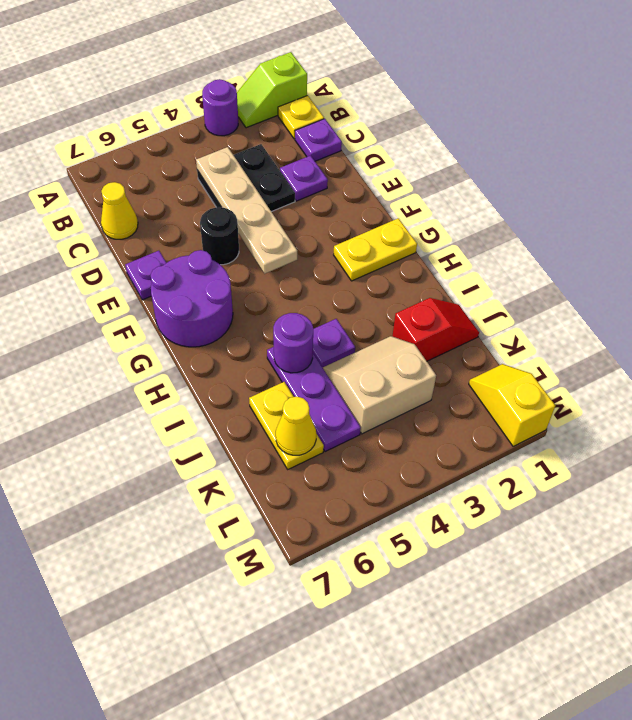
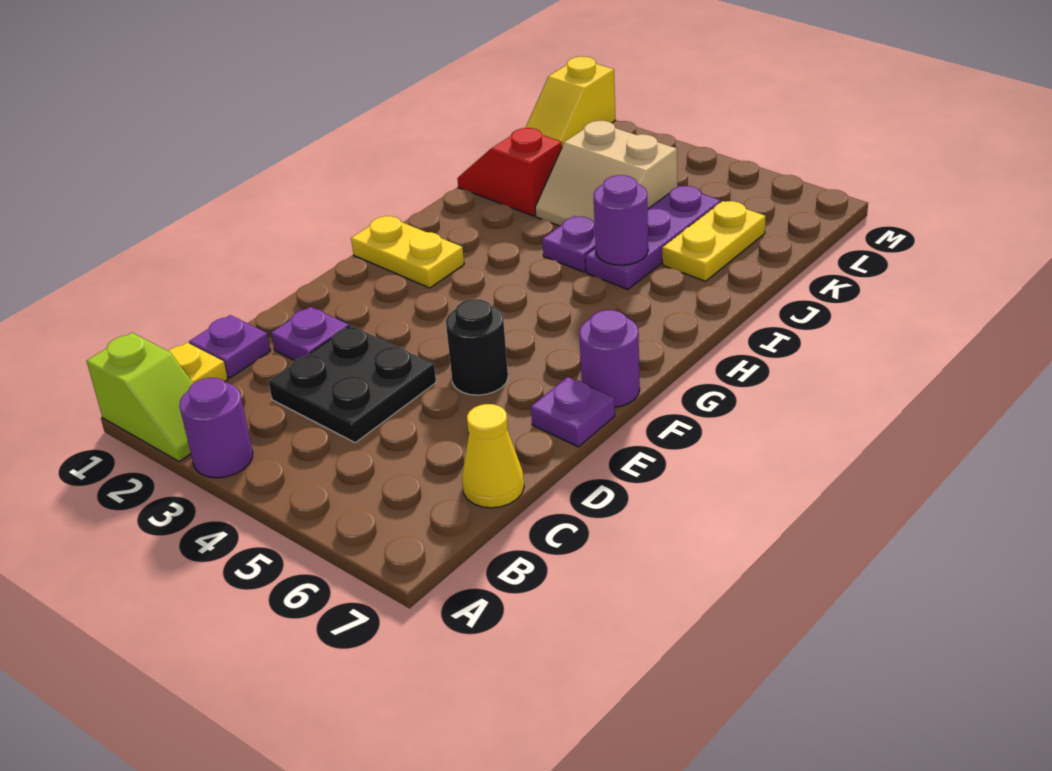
tan plate C4:F4 level 2 -> none
purple round brick F6:G7 level 1 -> purple round brick F7 level 1
yellow cone K6 level 2 -> none

